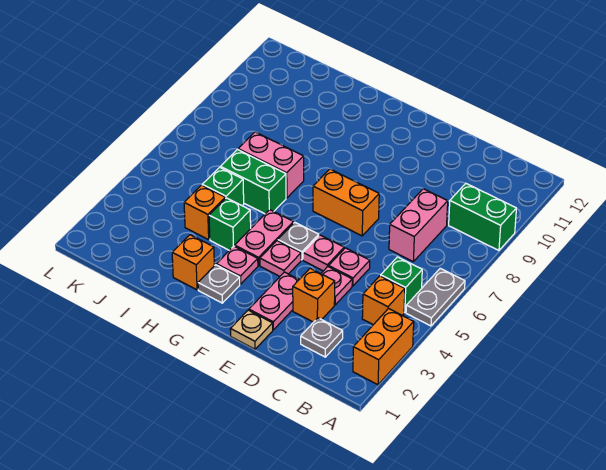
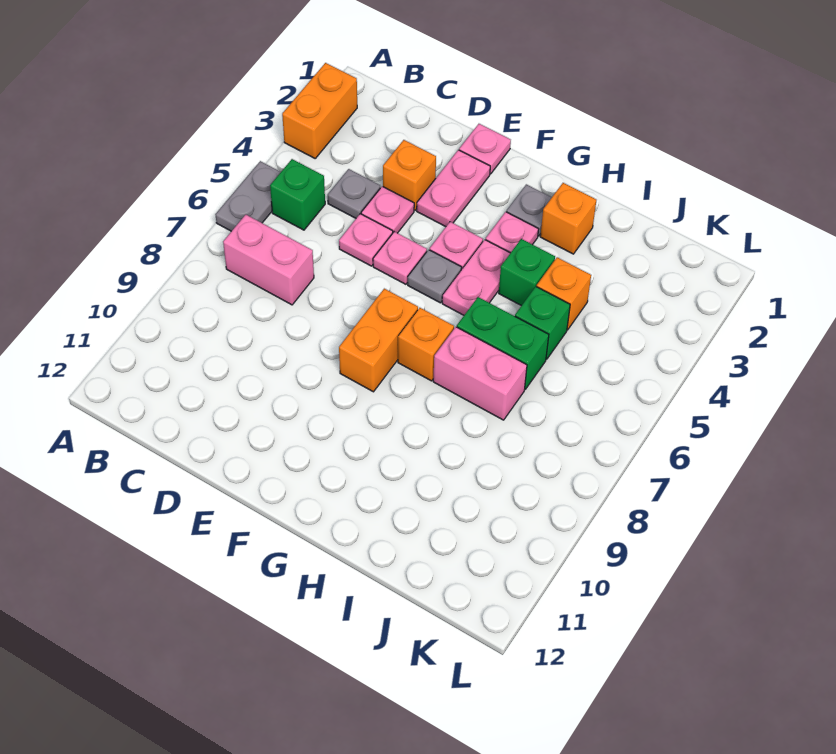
green brick A9:B9 level 1 -> none
orange brick B4 level 1 -> orange brick G7 level 1
grey plate C2 level 1 -> grey plate C4 level 1
pink brick C7:C8 level 1 -> pink brick B7:C7 level 1
tan plate E1 level 1 -> pink plate E1 level 1
orange brick E7:F7 level 1 -> orange brick F7:F8 level 1

